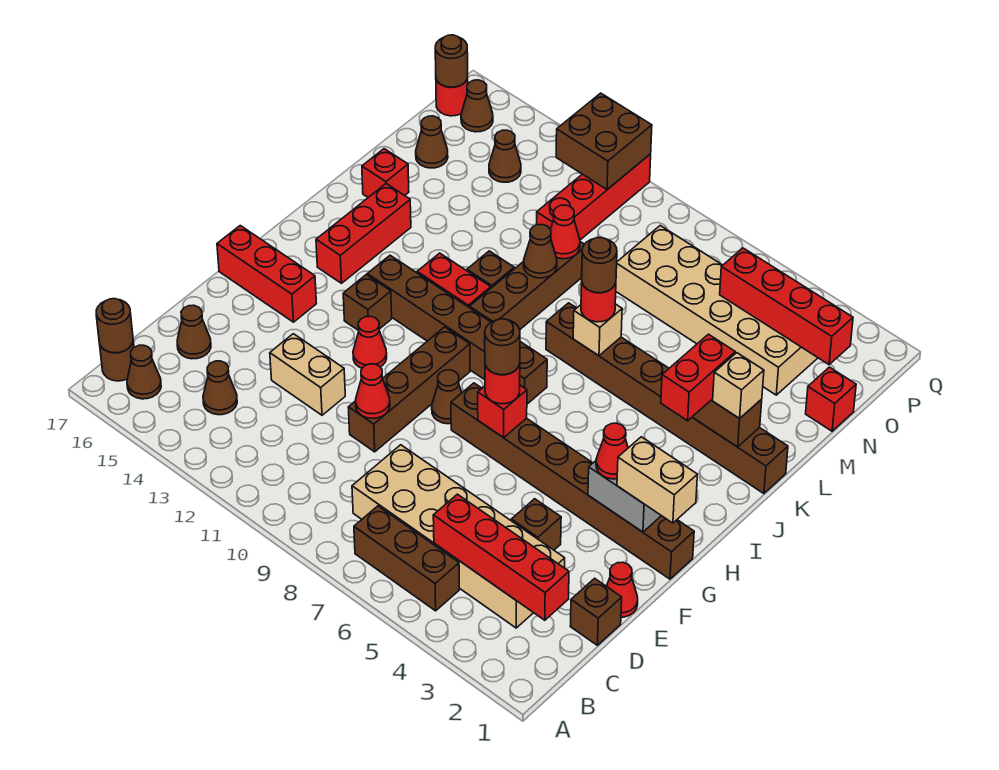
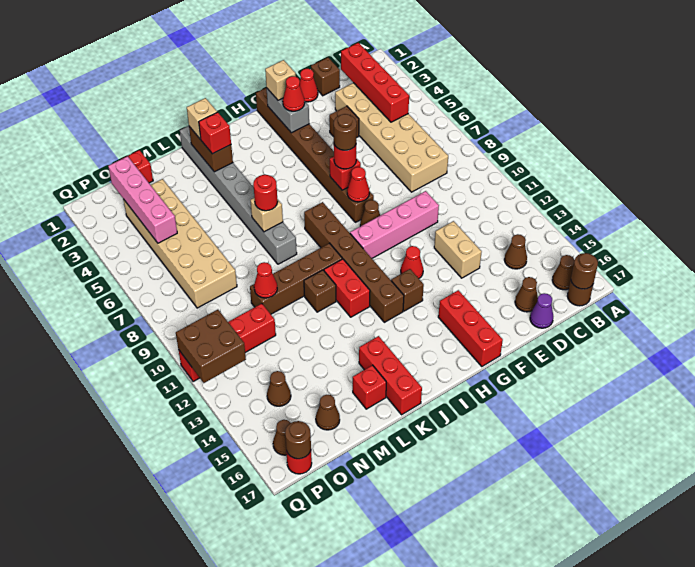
brown brick B5:B7 level 1 -> none
none -> purple cone D17 level 1
brown brick E10:H10 level 1 -> pink brick E10:H10 level 1
red cone E10 level 2 -> red cone G8 level 2
tan brick G1:G2 level 3 -> tan brick G2 level 3
red brick I15:K15 level 1 -> red brick K15:K17 level 1
red brick J3:K3 level 3 -> red brick K3 level 3
brown brick K1:K8 level 1 -> grey brick K1:K8 level 1
brown round brick K7 level 4 -> none
brown cone L10 level 2 -> none
red brick O2:O5 level 2 -> pink brick O2:O5 level 2

